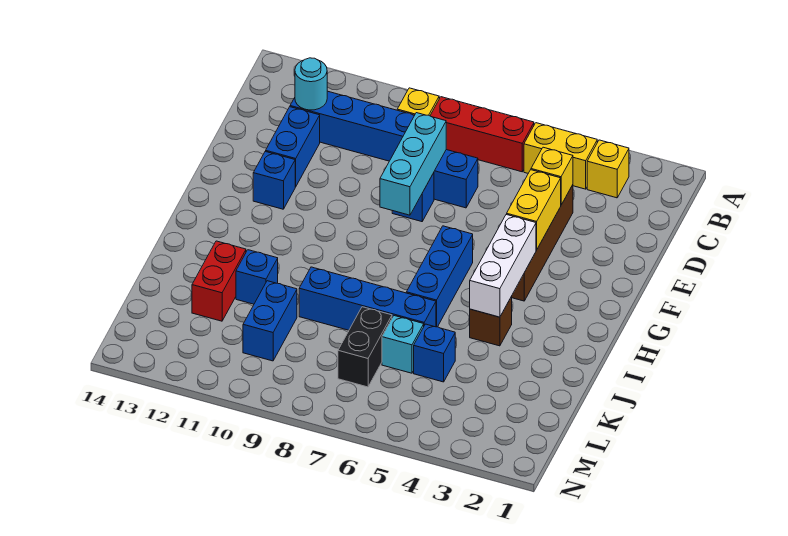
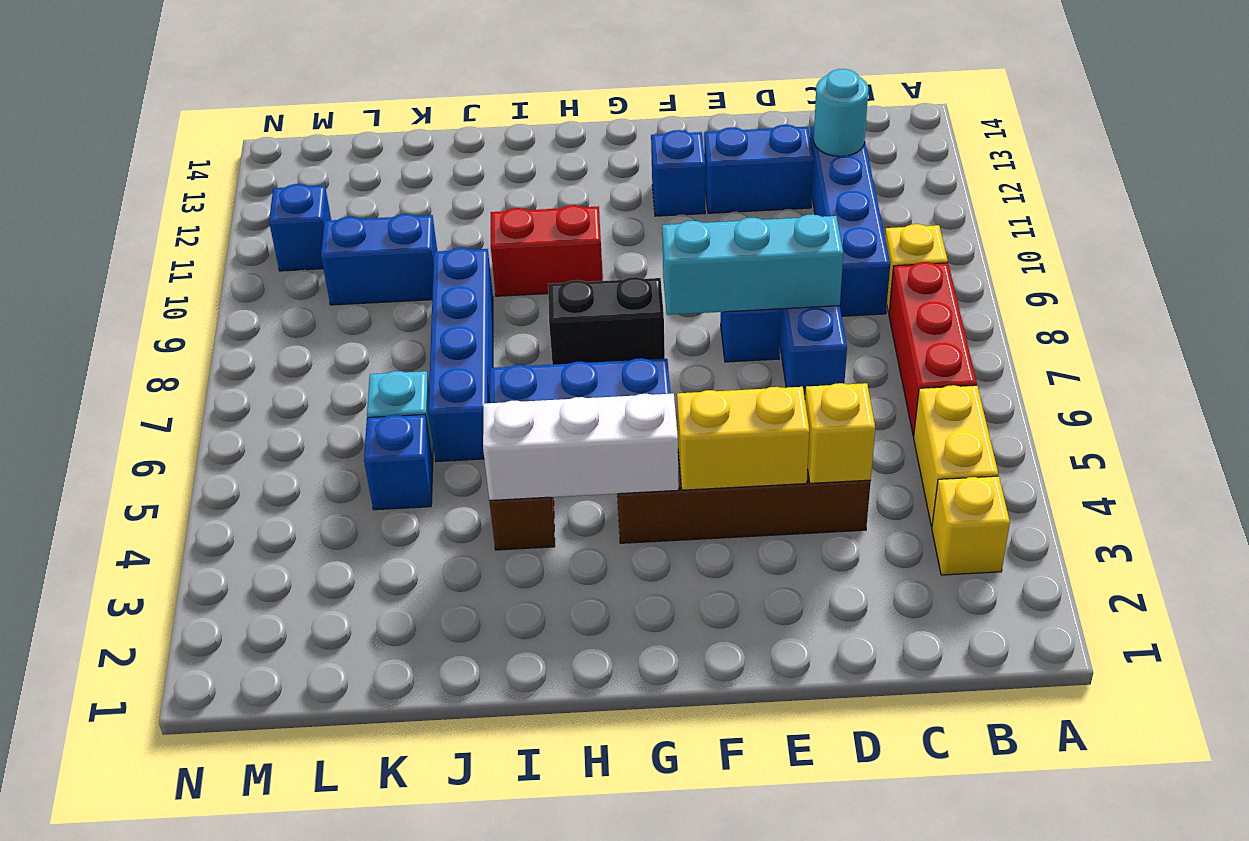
blue brick J11 level 1 -> blue brick M11 level 1
red brick J12:K12 level 1 -> red brick H10:I10 level 1
black brick K7:L7 level 1 -> black brick G8:H8 level 1

